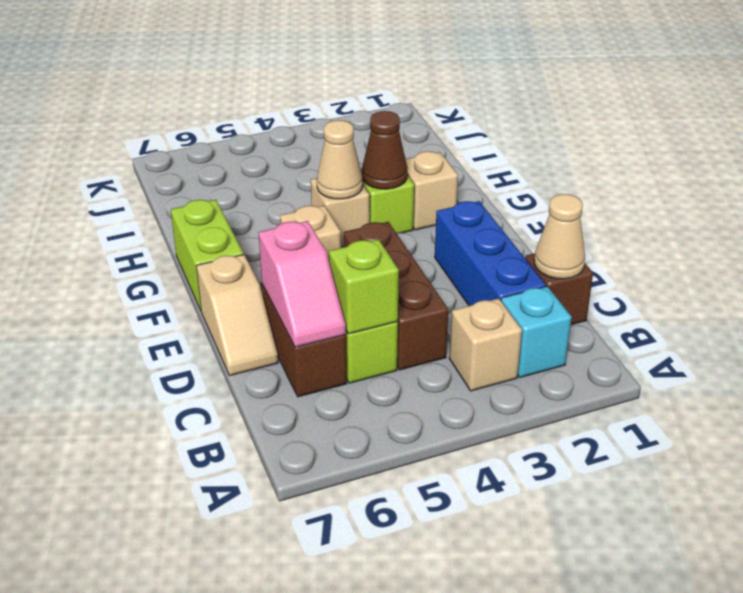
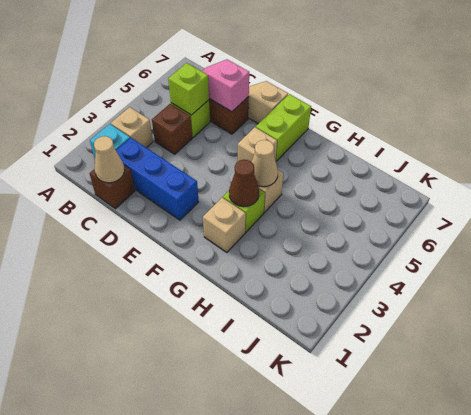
brown brick C4:E4 level 1 -> brown brick C4 level 1
lime brick F7:G7 level 1 -> lime brick F6:F7 level 1

